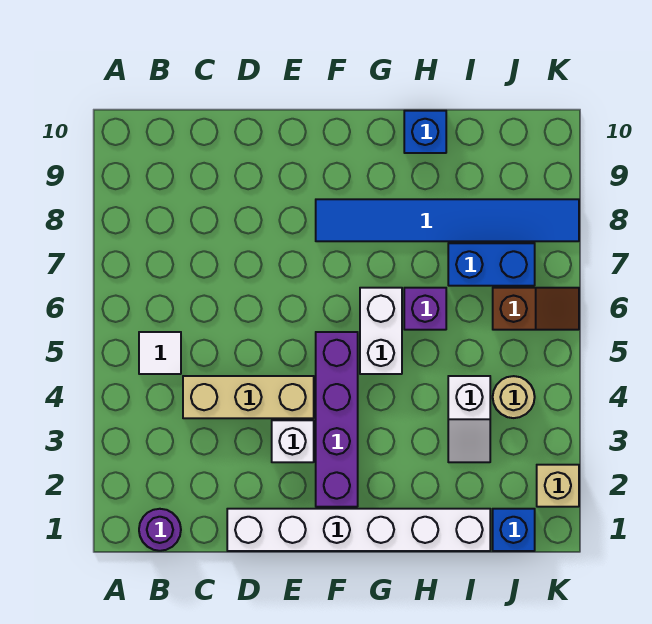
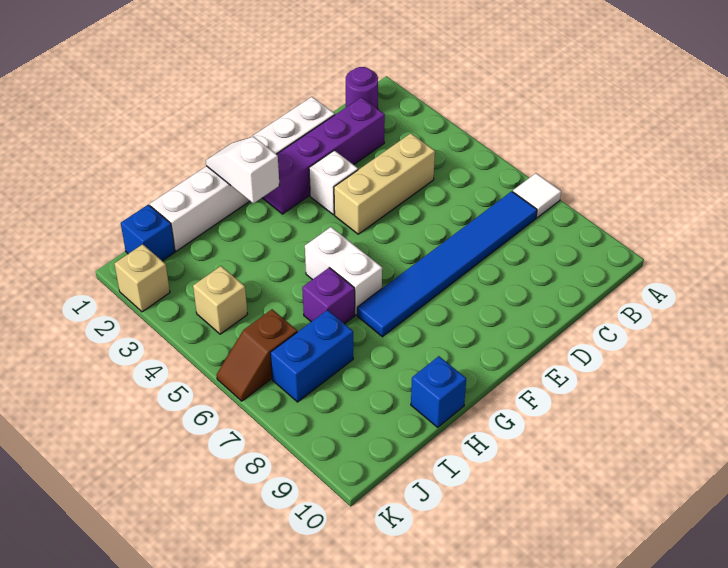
white tile B5 level 1 -> white tile A7 level 1
purple brick F2:F5 level 1 -> purple brick C2:F2 level 1
blue tile F8:K8 level 1 -> blue tile B7:G7 level 1
white slope I3:I4 level 1 top 4 -> white slope G1:G2 level 2 top 2
tan round brick J4 level 1 -> tan brick J4 level 1

